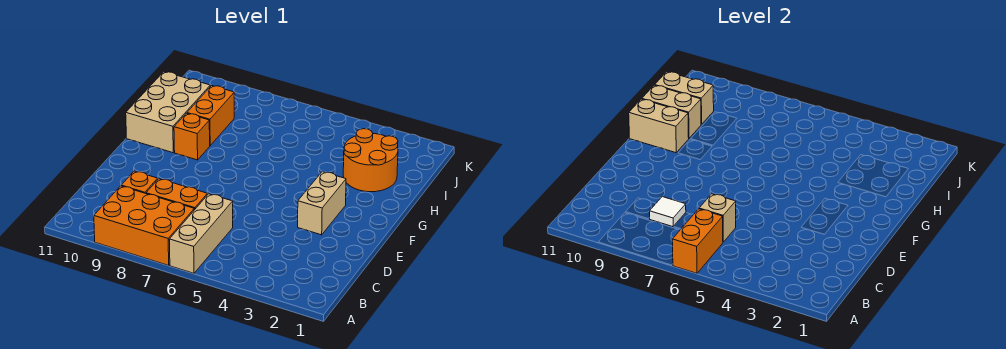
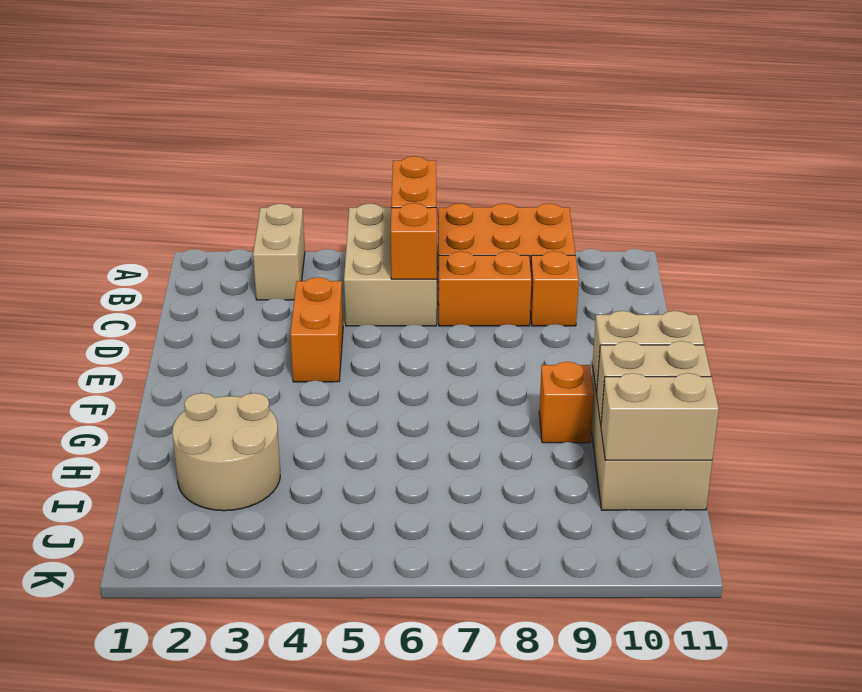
tan brick A6:C6 level 1 -> tan brick A5:C6 level 1
tan brick C6 level 2 -> orange brick C6 level 2
white tile C8 level 2 -> none
tan brick E3:F3 level 1 -> tan brick A3:B3 level 1
orange round brick H2:I3 level 1 -> tan round brick H2:I3 level 1
orange brick H9:I9 level 1 -> orange brick D4:E4 level 1

